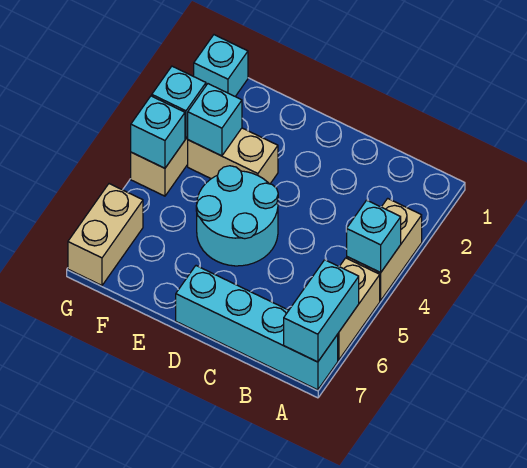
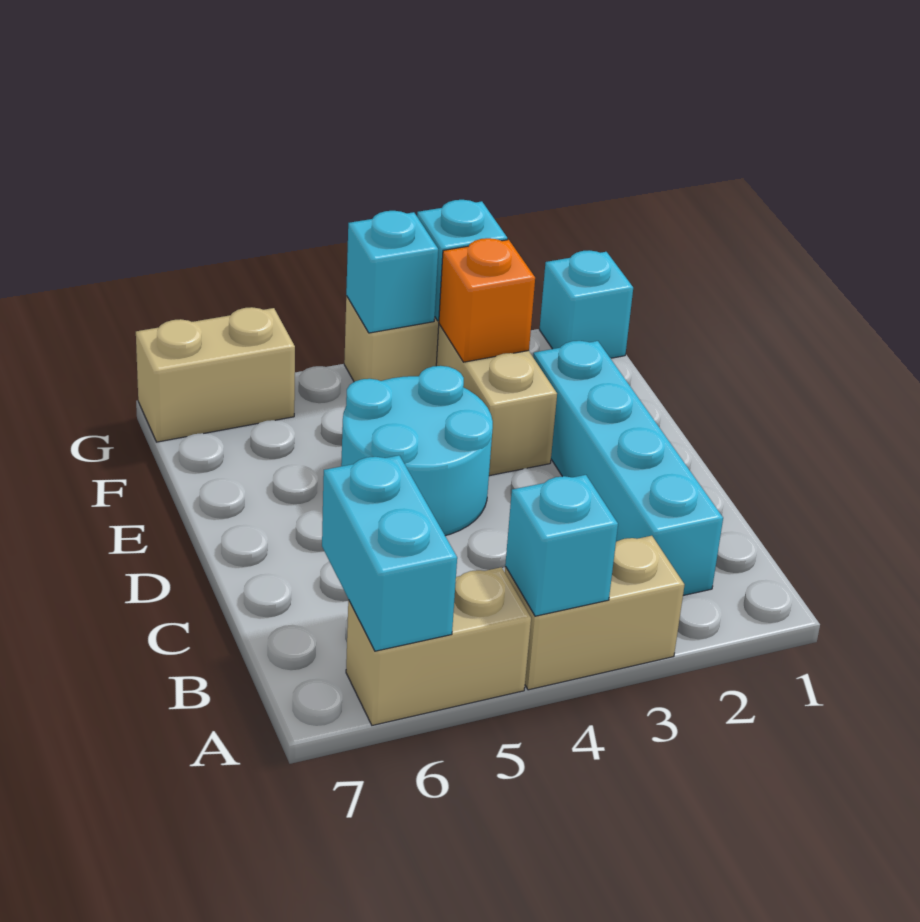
cyan brick A6:A7 level 2 -> cyan brick A6:B6 level 2
cyan brick A7:D7 level 1 -> cyan brick B2:E2 level 1
cyan brick F3 level 2 -> orange brick F3 level 2

